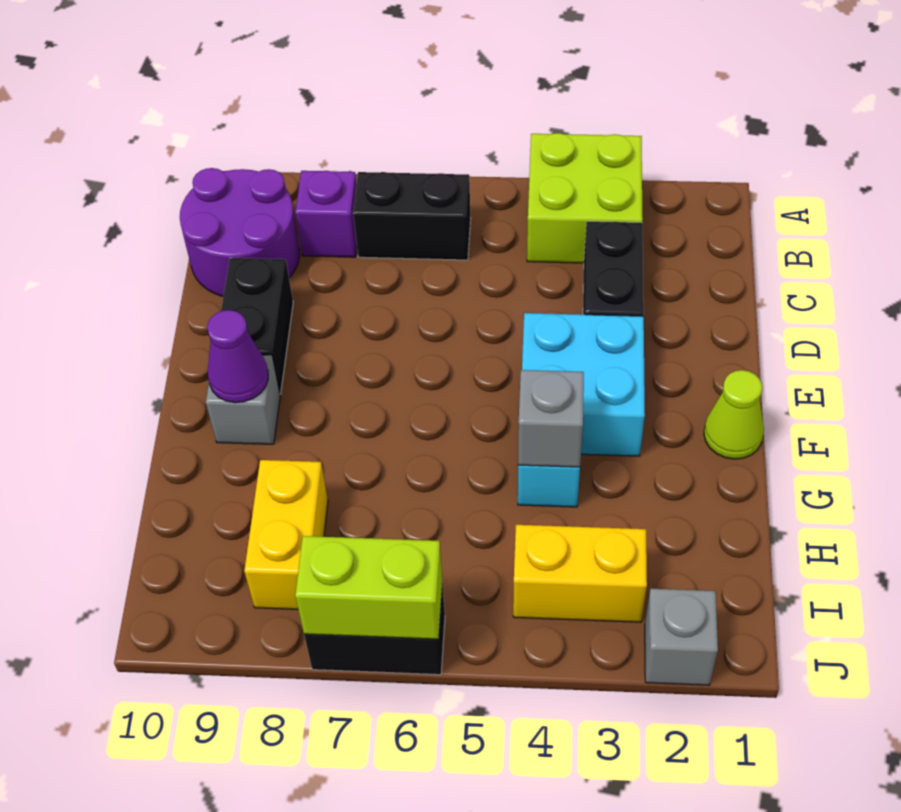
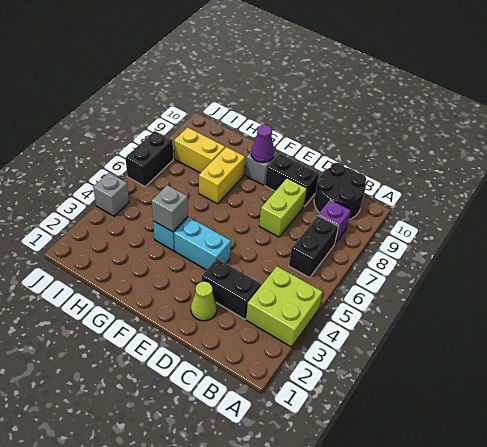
purple round brick B9:C10 level 1 -> black round brick B9:C10 level 1
cyan brick E3:F4 level 1 -> cyan brick E4:F4 level 1
lime cone F1 level 1 -> lime cone D2 level 1
yellow brick I3:I4 level 1 -> yellow brick G7:G8 level 1
grey brick J2 level 1 -> grey brick J4 level 1
lime brick J6:J7 level 2 -> lime brick D7:D8 level 1

